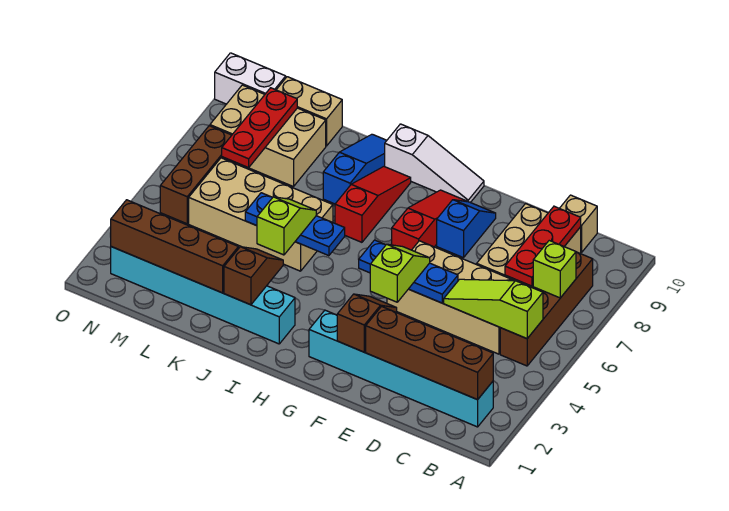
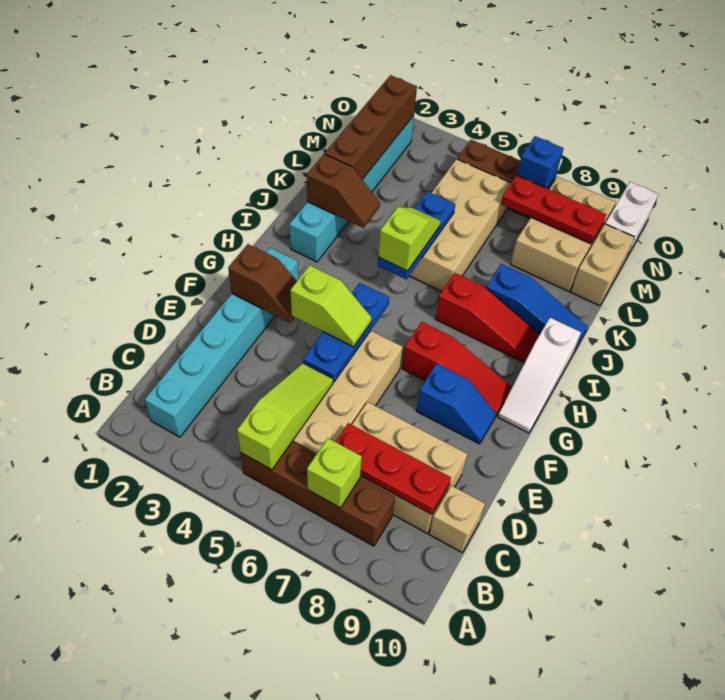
brown brick B2:E2 level 2 -> none
lime slope J4:J5 level 3 top 4 -> lime slope I5:J5 level 3 top I
none -> blue brick N7 level 2

